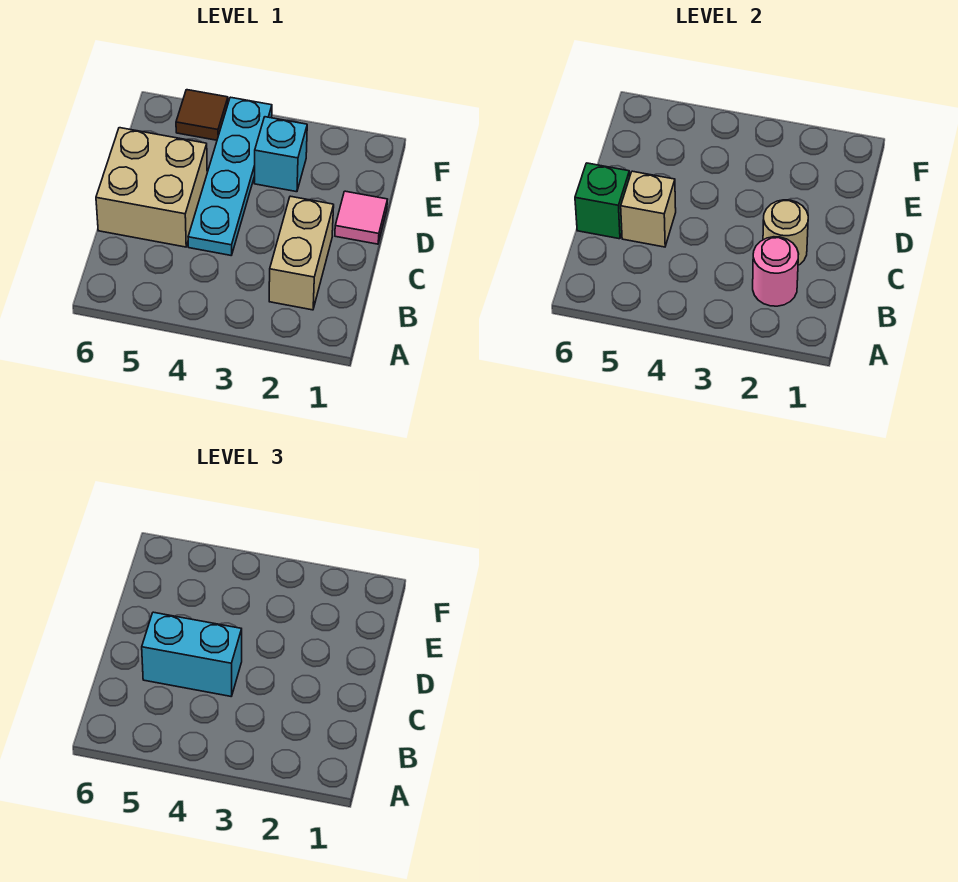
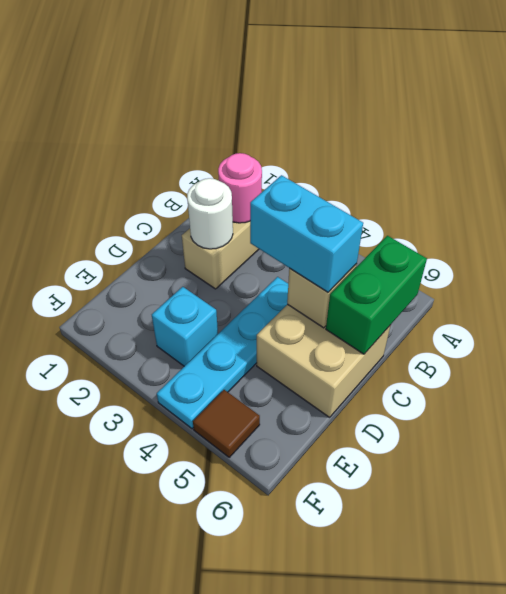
tan round brick C2 level 2 -> white round brick C2 level 2
green brick C6 level 2 -> green brick B6:C6 level 2
pink tile D1 level 1 -> none

